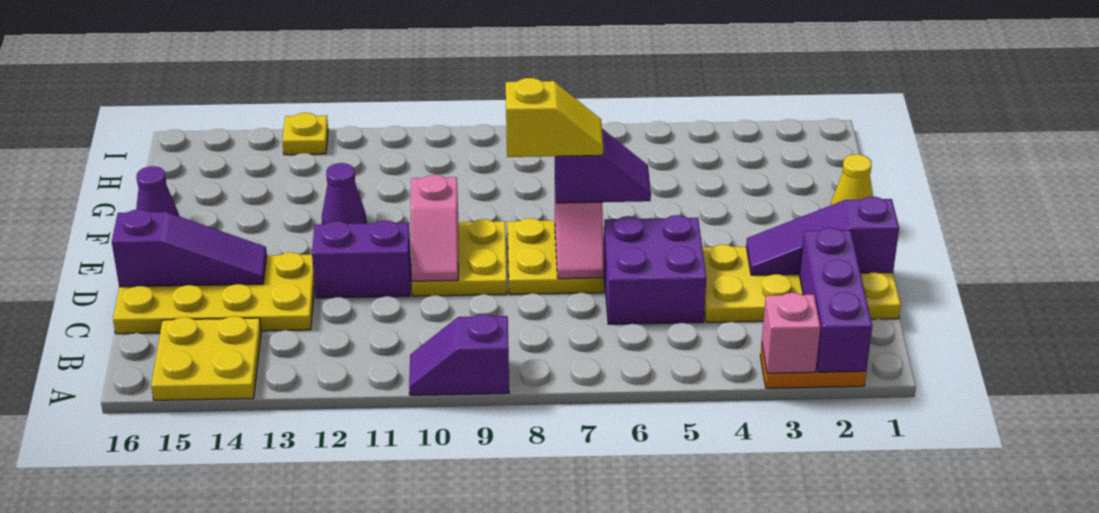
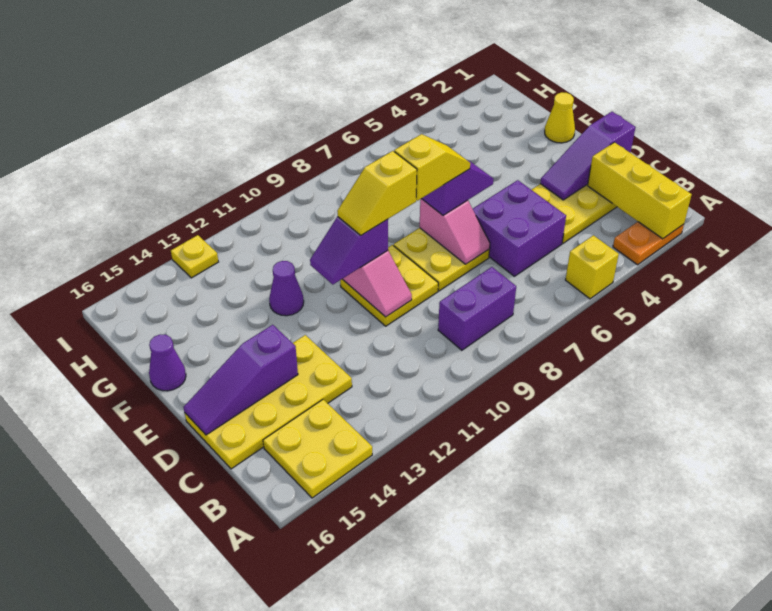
purple brick A2:C2 level 2 -> yellow brick A2:C2 level 2
pink brick A3 level 2 -> none
none -> yellow brick A5 level 1
purple slope A9:A10 level 1 top 9 -> purple slope E10:E11 level 3 top 10
purple brick D11:D12 level 1 -> purple brick B8:B9 level 1
purple slope D14:D16 level 2 top 16 -> purple slope D14:D16 level 2 top 14
none -> yellow slope E9:E10 level 4 top 9

